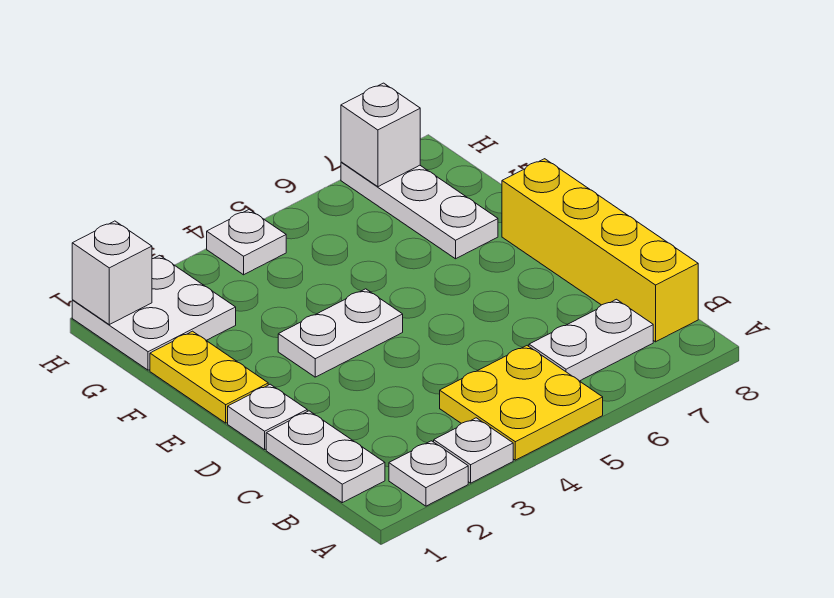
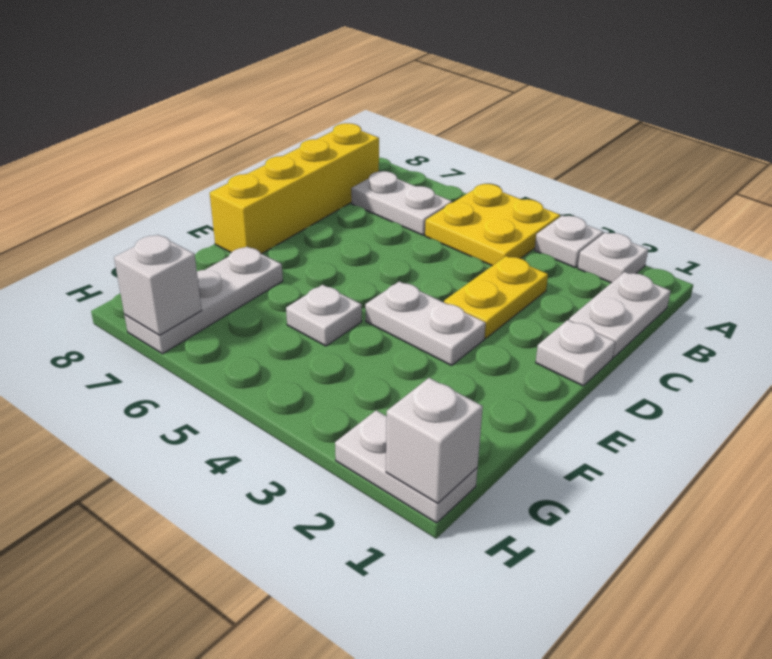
yellow plate E1:F1 level 1 -> yellow plate C3:D3 level 1
white plate G1:H2 level 1 -> white plate H1:H2 level 1
white plate H4 level 1 -> white plate F5 level 1

